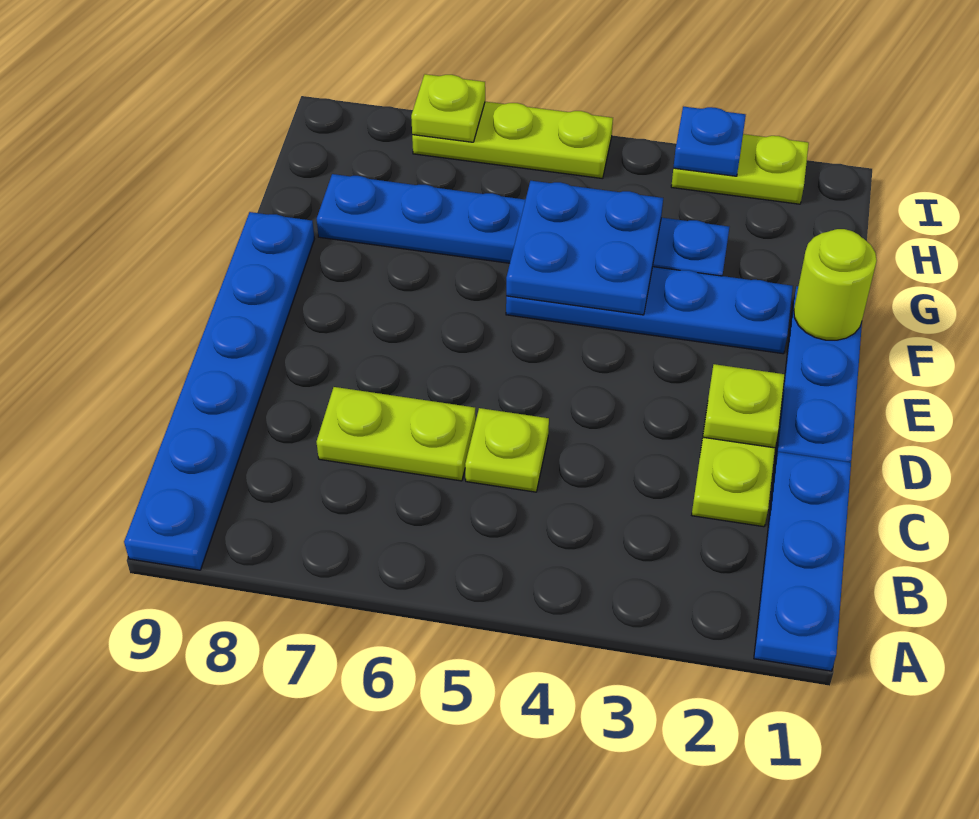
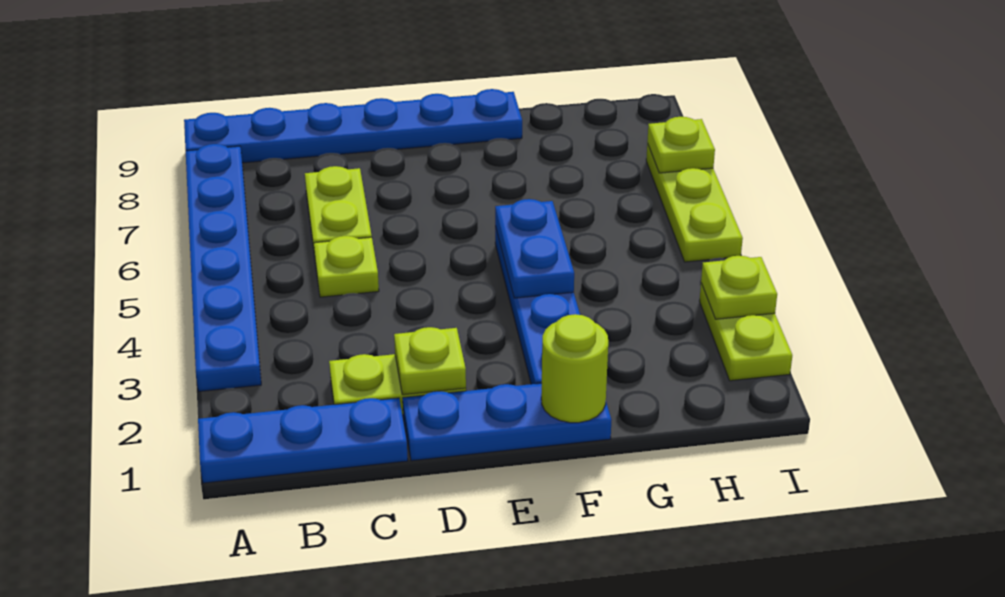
blue plate F4:G5 level 2 -> blue plate F4:F5 level 2
blue plate G3:G8 level 1 -> blue plate A3:A8 level 1
blue plate I3 level 2 -> lime plate I3 level 2

